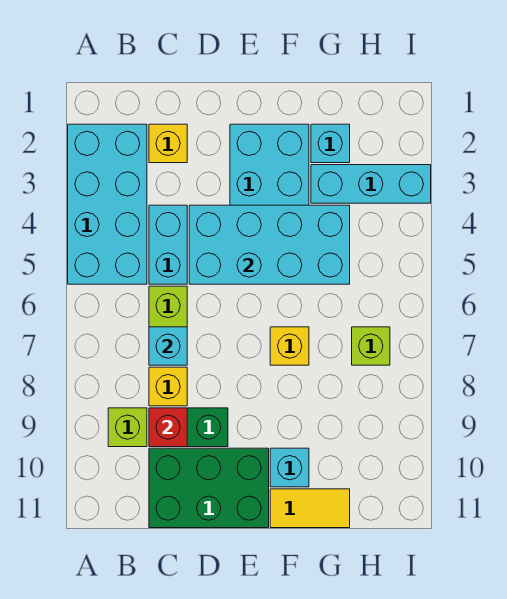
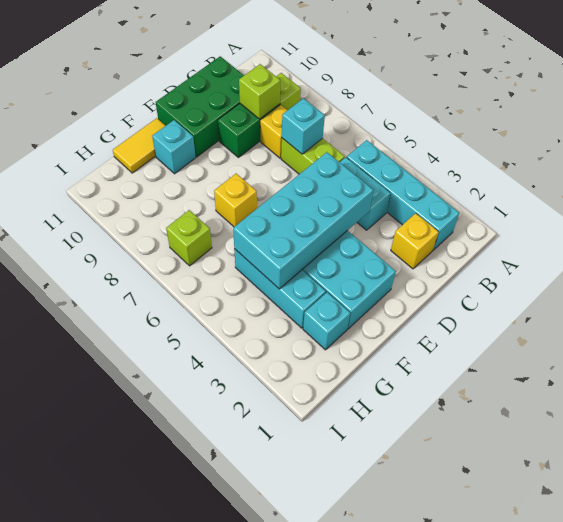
cyan brick A2:B5 level 1 -> cyan brick B2:B5 level 1
red brick C9 level 2 -> lime brick C9 level 2
cyan brick G3:I3 level 1 -> cyan brick G3:G5 level 1

